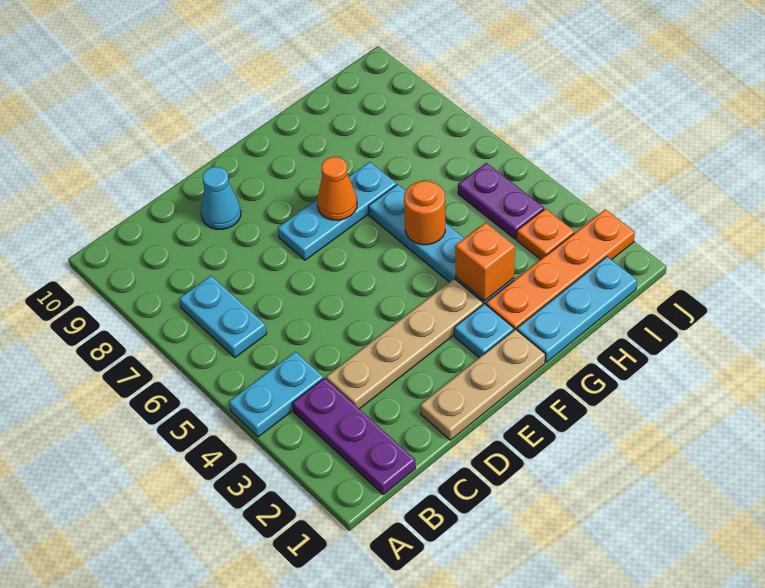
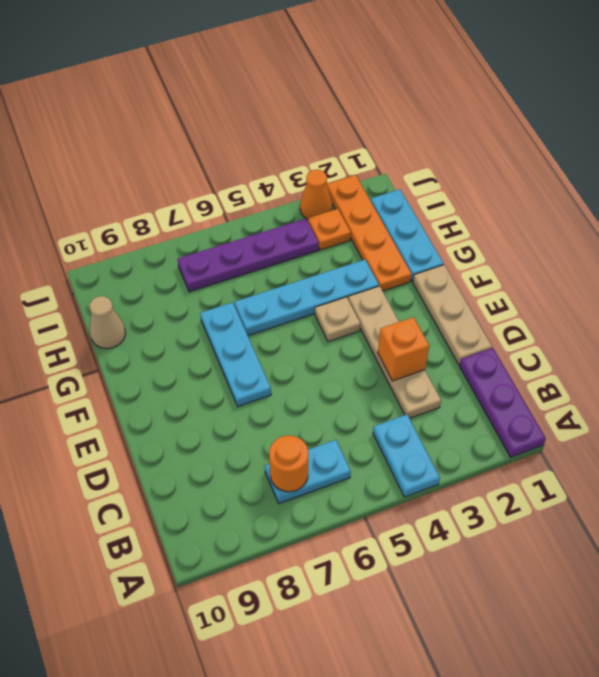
purple plate B1:B3 level 1 -> purple plate A1:C1 level 1
cyan cone D9 level 1 -> none
cyan plate F2 level 1 -> none
none -> tan plate F4 level 1
orange cone F7 level 2 -> orange cone J3 level 1
orange brick G3 level 2 -> orange brick D3 level 2
orange round brick G5 level 2 -> orange round brick B7 level 2
none -> tan cone H10 level 1
purple plate I4:I5 level 1 -> purple plate I4:I7 level 1

